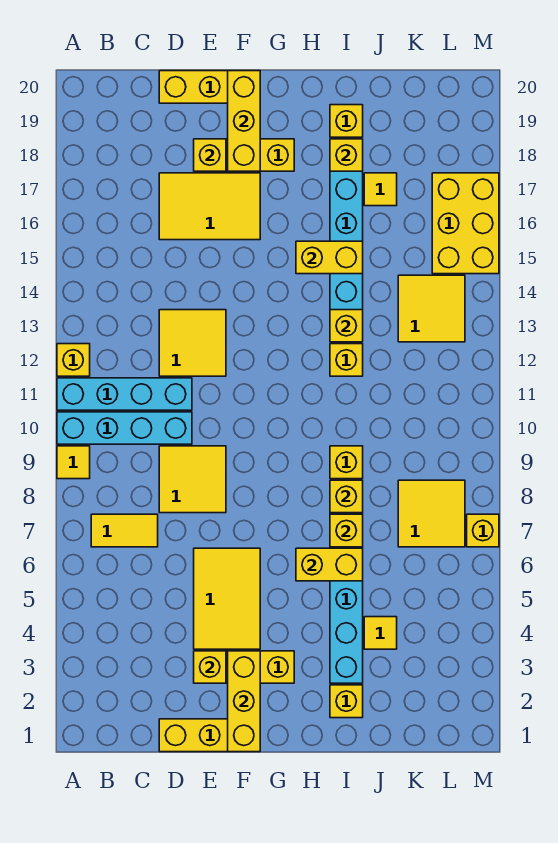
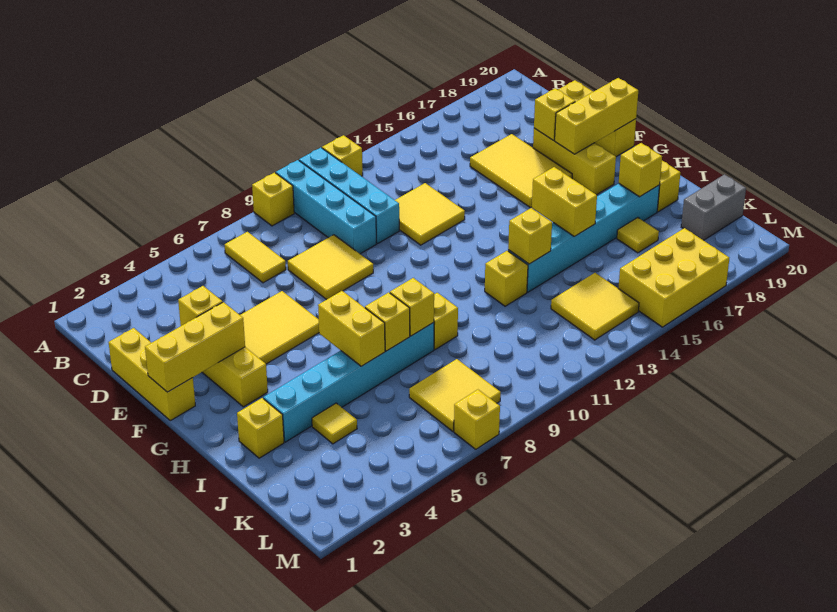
yellow tile A9 level 1 -> yellow brick A9 level 1
none -> grey brick K19:K20 level 1

